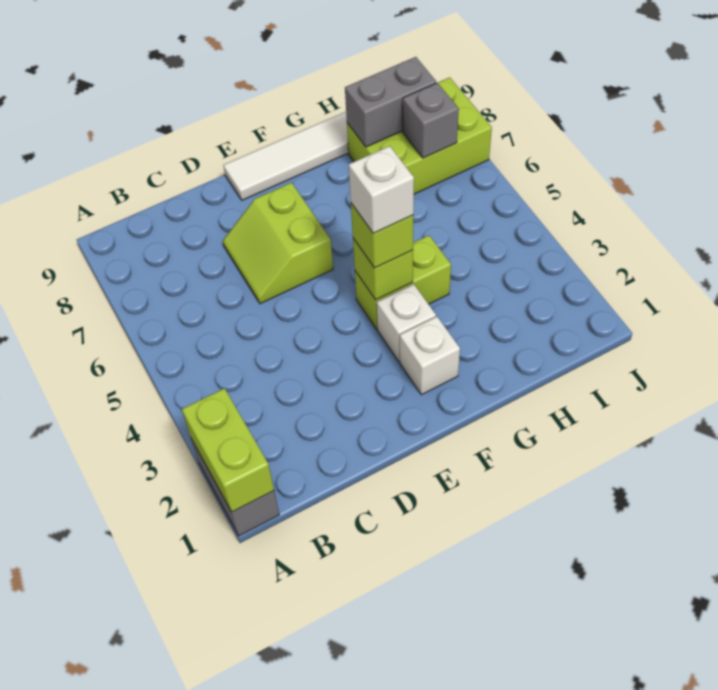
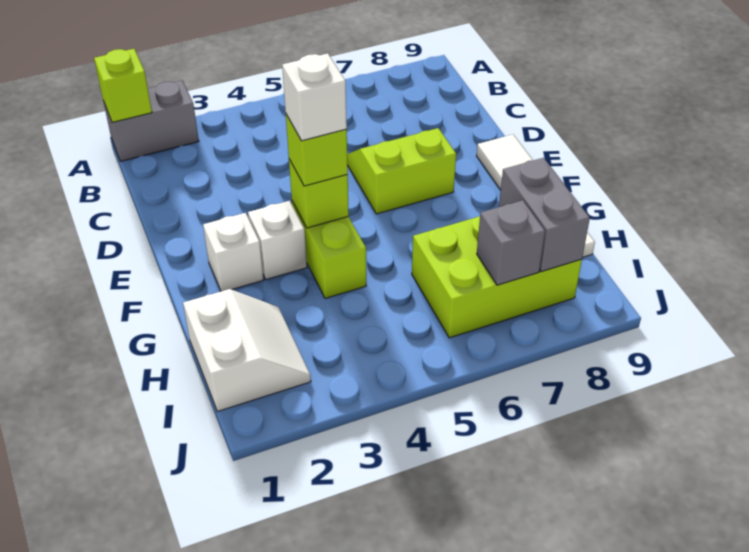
lime brick A1:A2 level 2 -> lime brick A1 level 2
none -> white slope H1:I2 level 1 top 1
lime brick H7:J8 level 1 -> lime brick H6:I8 level 1

